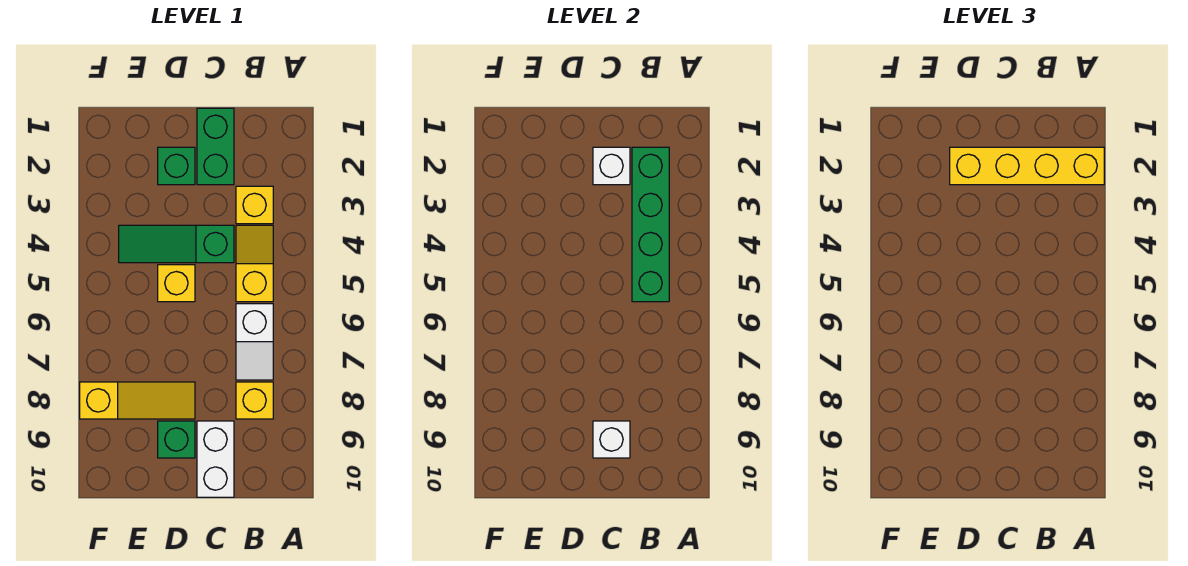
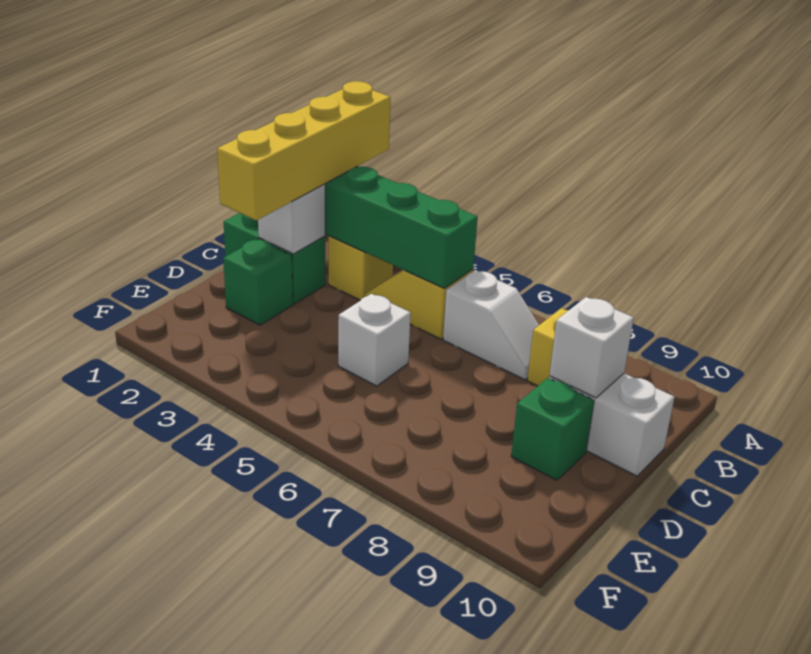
green slope C4:E4 level 1 top C -> none
yellow brick D5 level 1 -> white brick D5 level 1
yellow slope D8:F8 level 1 top F -> none

